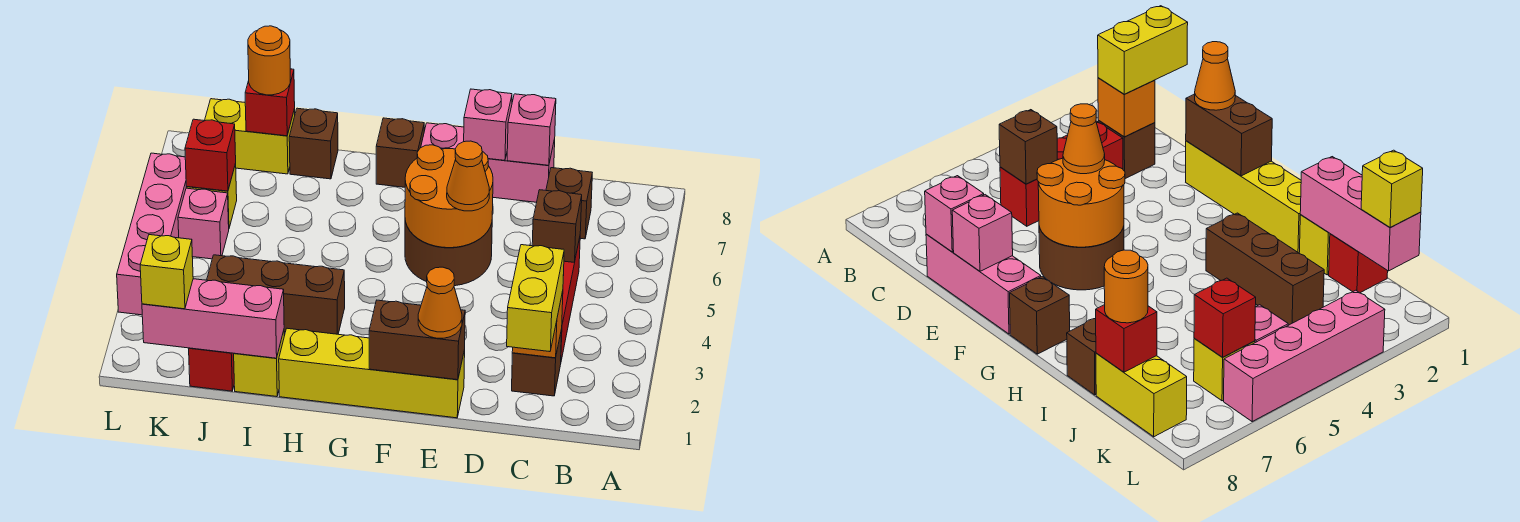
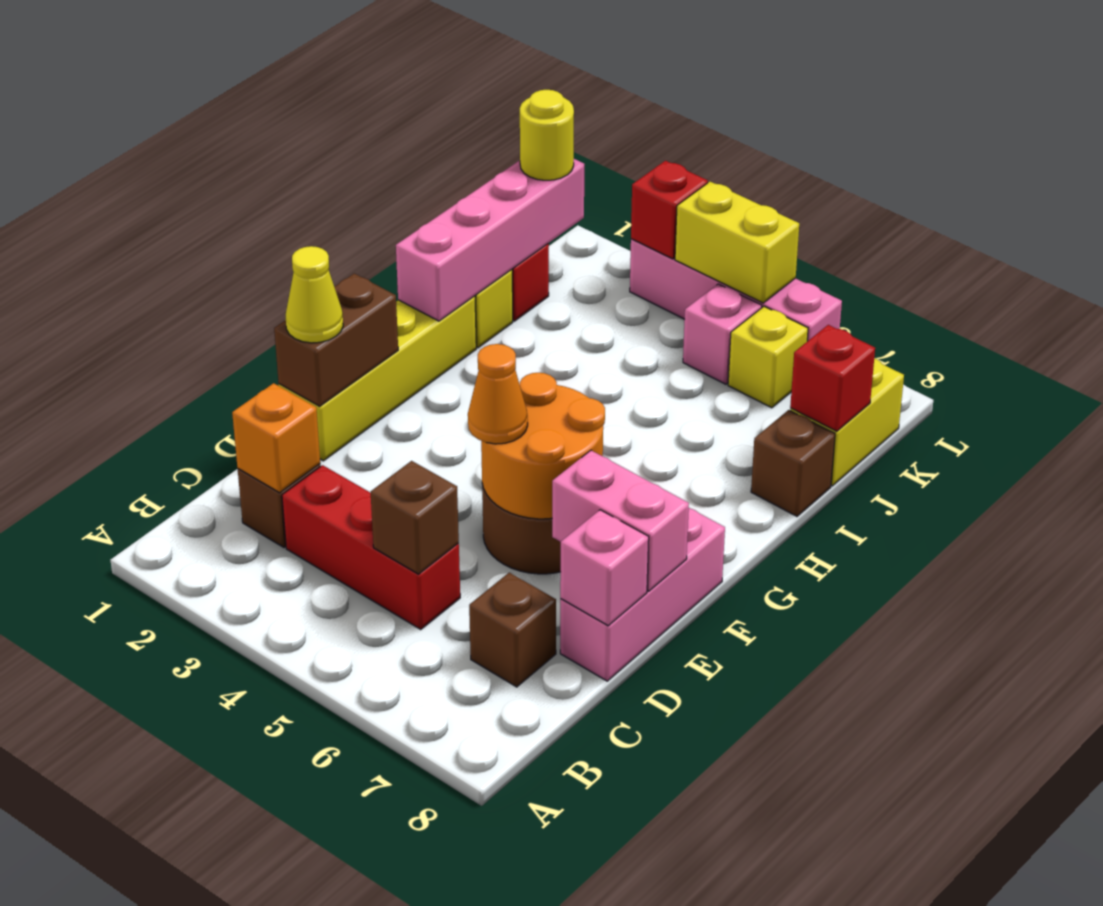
yellow brick C1:C2 level 3 -> yellow brick L4:L5 level 2
orange cone E1 level 3 -> yellow cone E1 level 3
pink brick E8 level 2 -> pink brick E7:E8 level 2
brown brick G8 level 1 -> none
brown brick H3:J3 level 1 -> none
pink brick I1:K1 level 2 -> pink brick H1:K1 level 2
orange round brick J8 level 3 -> none
yellow brick K1 level 3 -> yellow round brick K1 level 3
red brick K6 level 2 -> red brick L3 level 2

